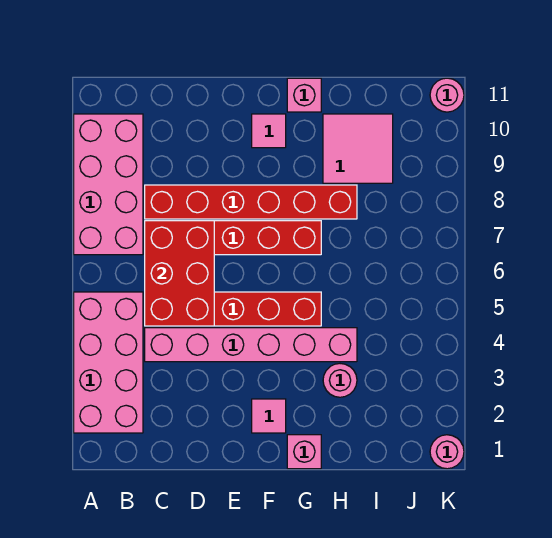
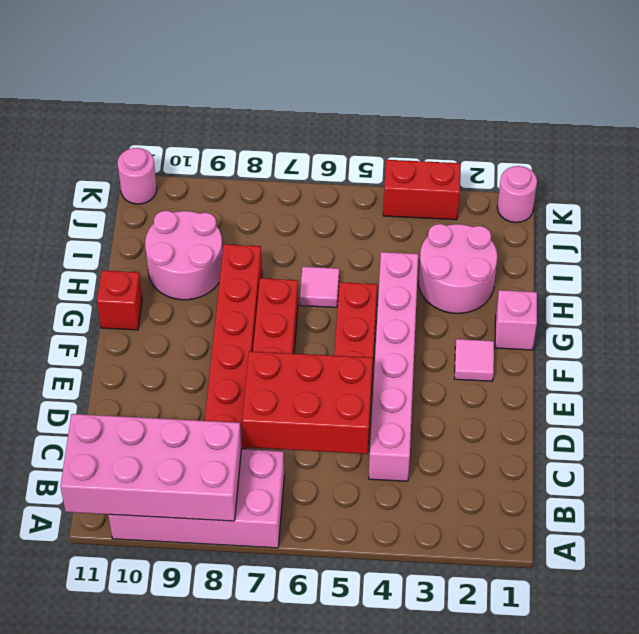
pink brick A2:B5 level 1 -> pink brick A8:B11 level 2
pink tile F10 level 1 -> pink tile H6 level 1
pink brick G11 level 1 -> red brick G11 level 1
pink round brick H3 level 1 -> pink round brick H2:I3 level 1
pink tile H9:I10 level 1 -> pink round brick H9:I10 level 1
none -> red brick K3:K4 level 1

